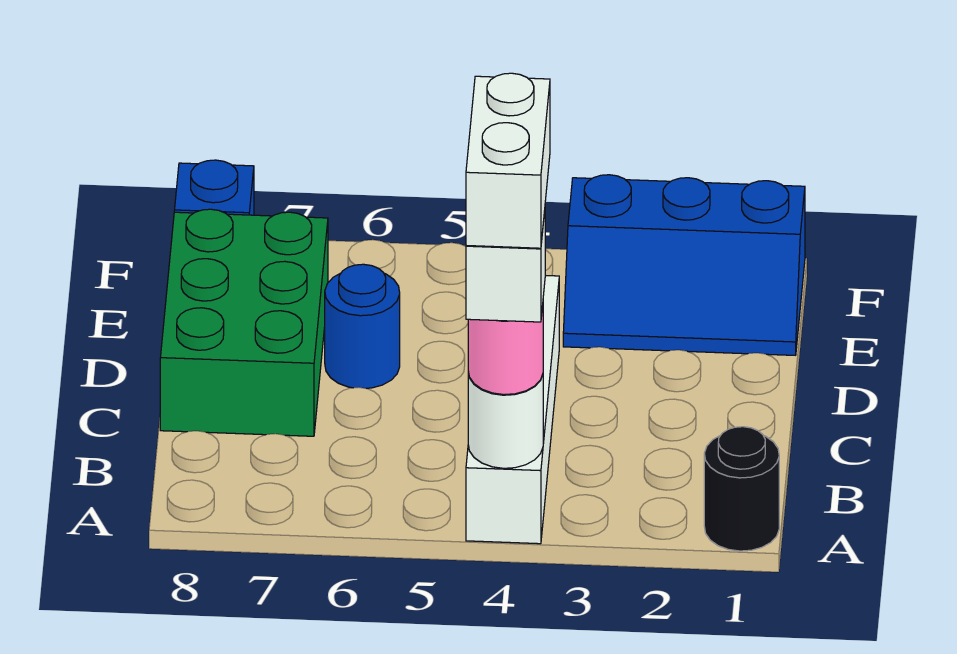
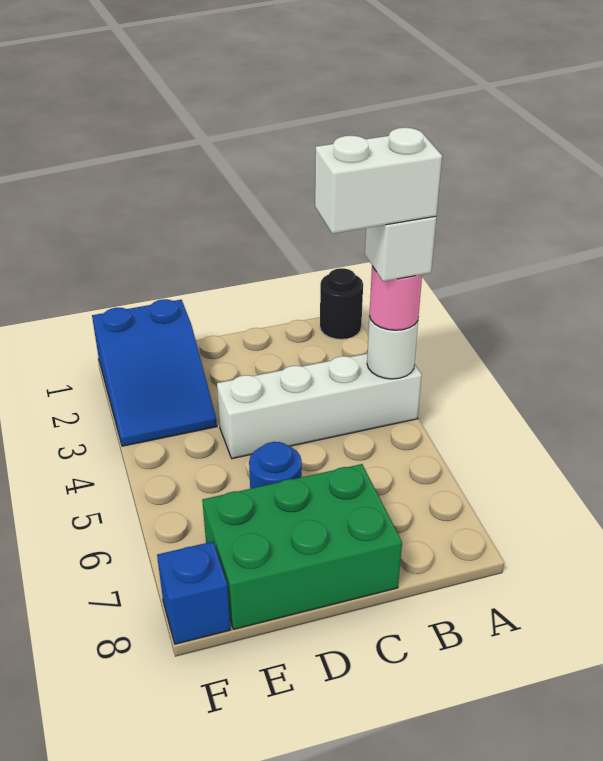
blue slope E1:F3 level 1 top F -> blue slope E1:F3 level 1 top 1

